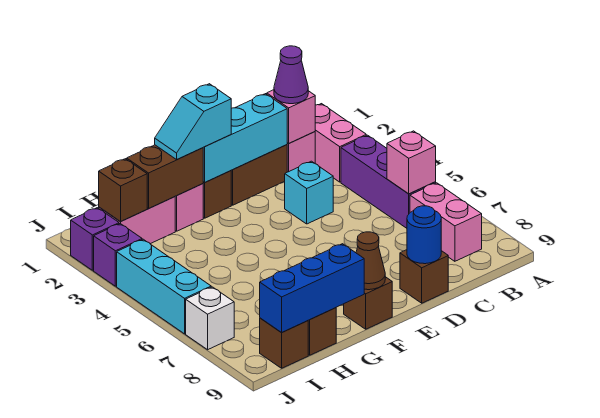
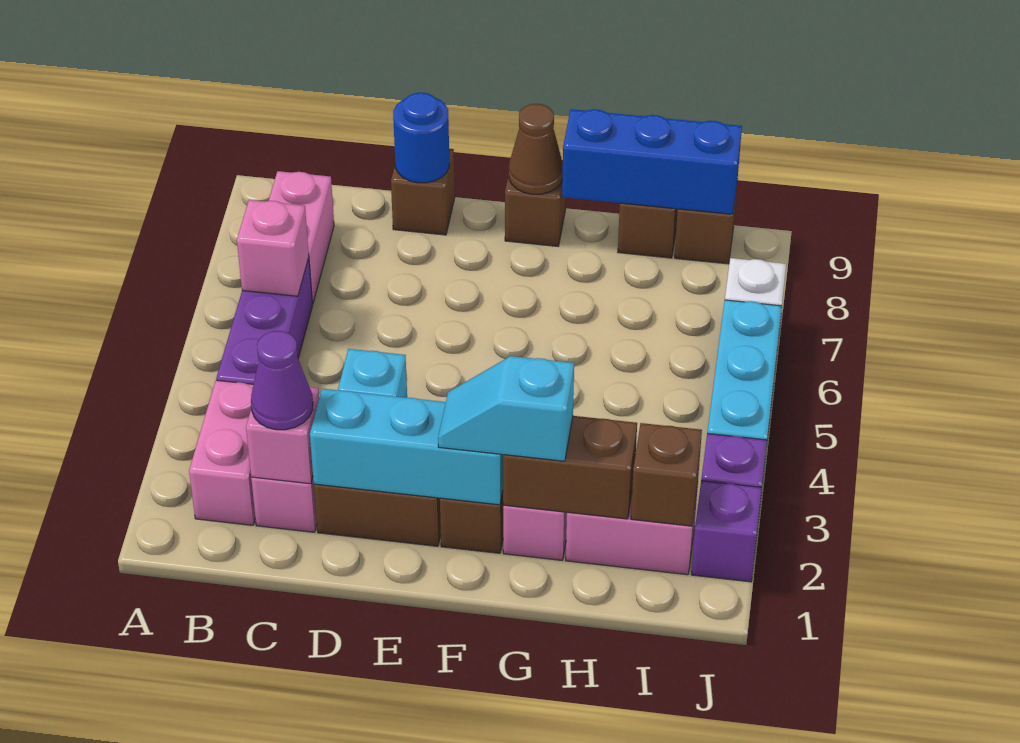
cyan slope F2:G2 level 3 top F -> cyan slope F2:G2 level 3 top G

